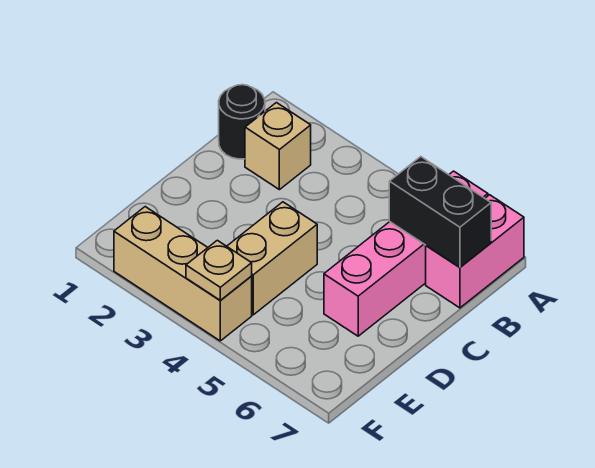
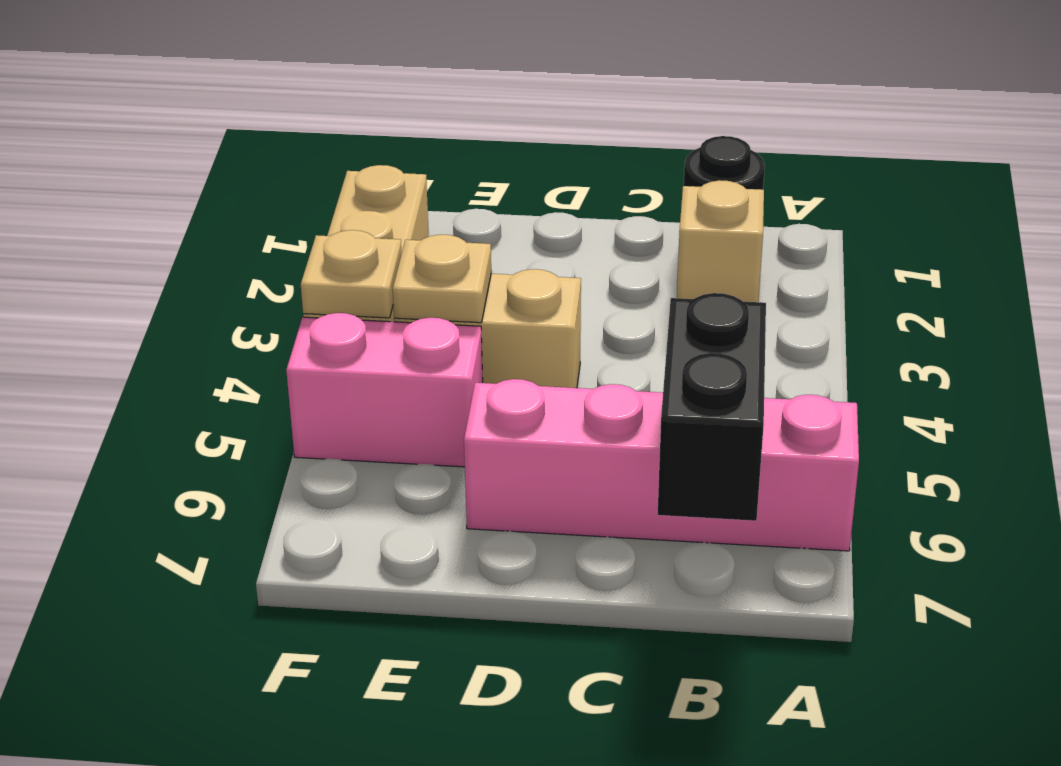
pink brick A7:B7 level 1 -> pink brick E5:F5 level 1
none -> tan plate E4 level 2

